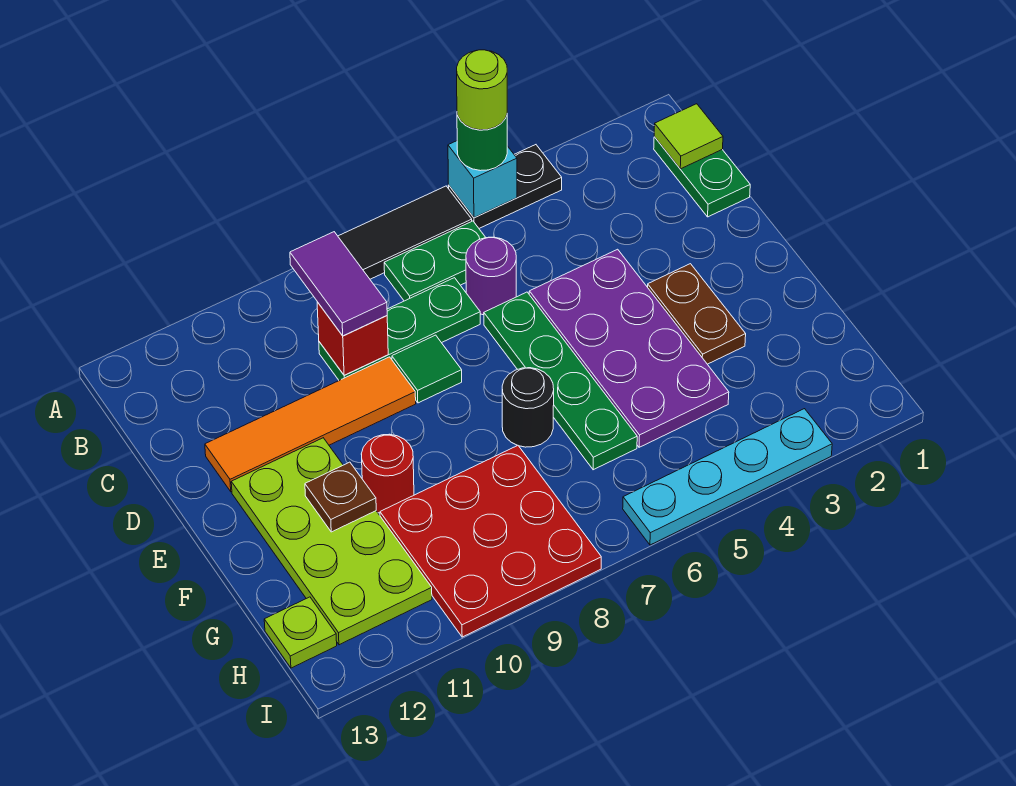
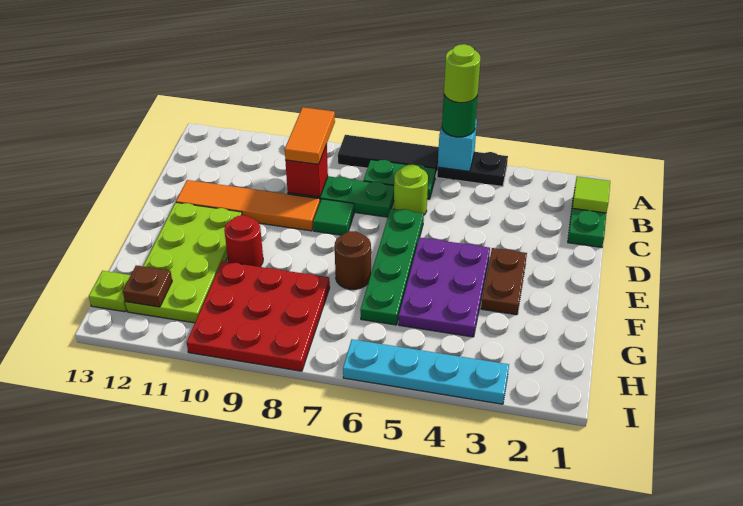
purple tile B9:C9 level 3 -> orange tile B9:C9 level 3
purple round brick C6 level 1 -> lime round brick C6 level 1
purple plate D4:G5 level 1 -> purple plate E4:G5 level 1
black round brick F7 level 1 -> brown round brick F7 level 1
brown plate F11 level 2 -> brown plate H12 level 2

